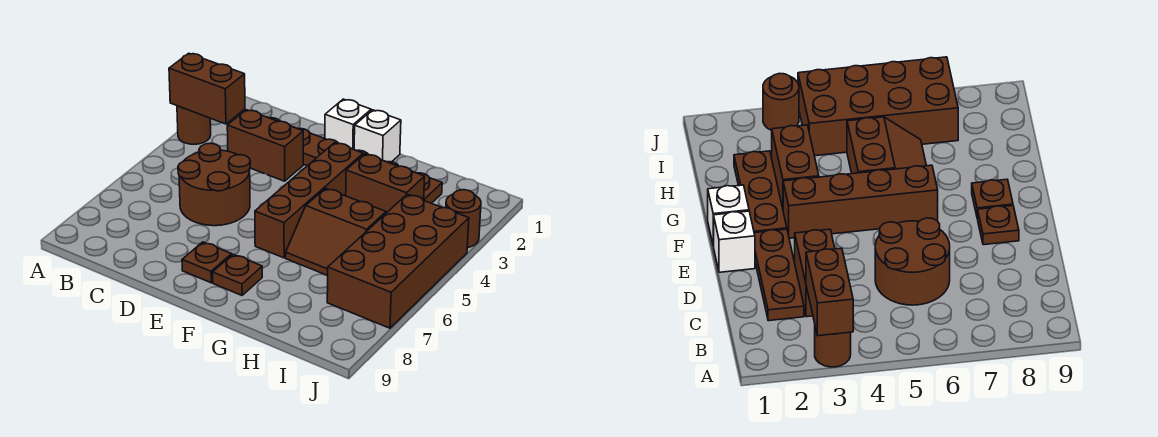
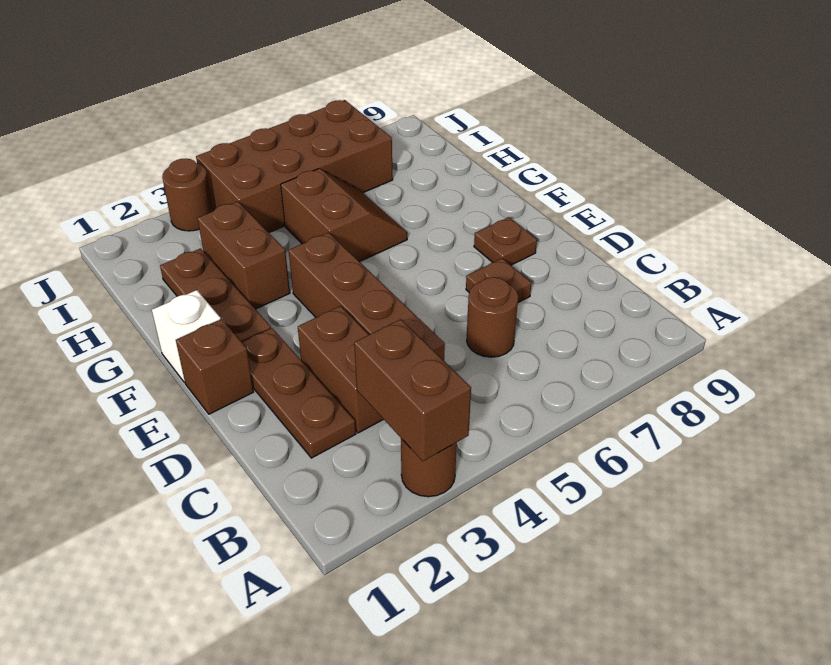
brown round brick C5:D6 level 1 -> brown round brick C6 level 1
white brick E1 level 1 -> brown brick E1 level 1
brown brick F3:F6 level 1 -> brown brick C4:F4 level 1
brown plate F8 level 1 -> brown plate D7 level 1

